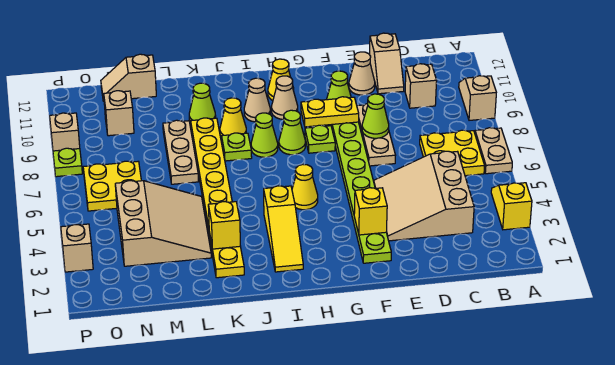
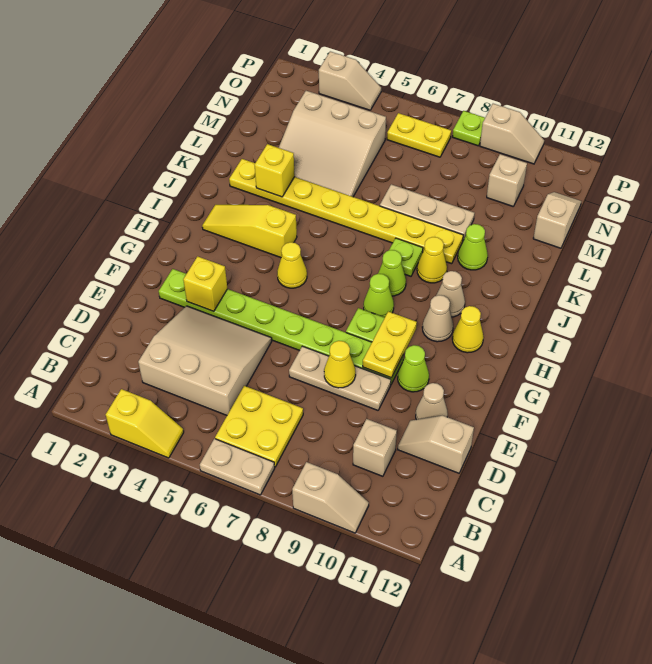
lime cone E8 level 2 -> yellow cone E8 level 2
yellow plate N6:O7 level 1 -> yellow plate O6:O7 level 1

